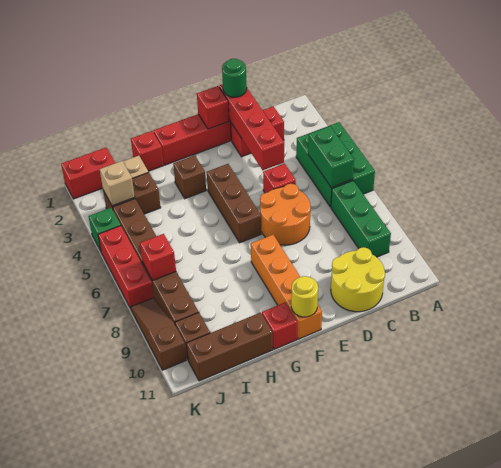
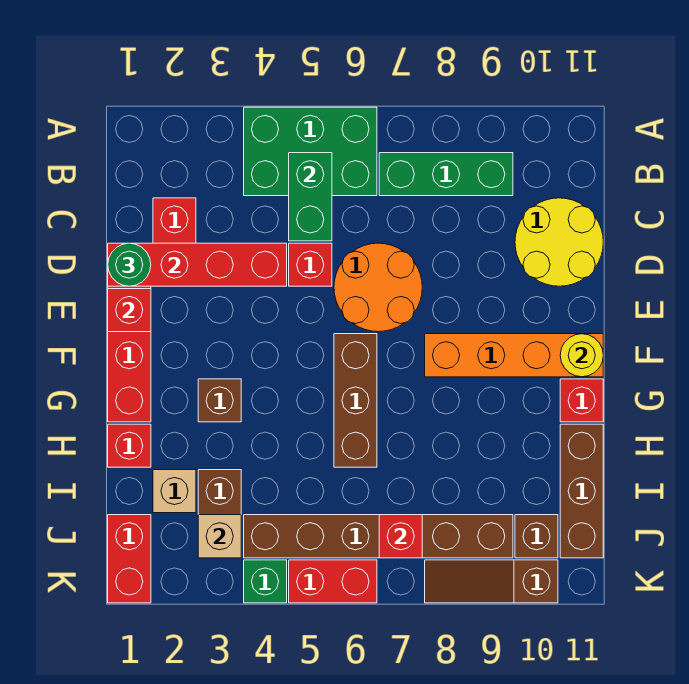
green brick B5:B6 level 2 -> green brick B5:C5 level 2
brown brick F4:F6 level 1 -> brown brick F6:H6 level 1
red brick K5:K7 level 1 -> red brick K5:K6 level 1

